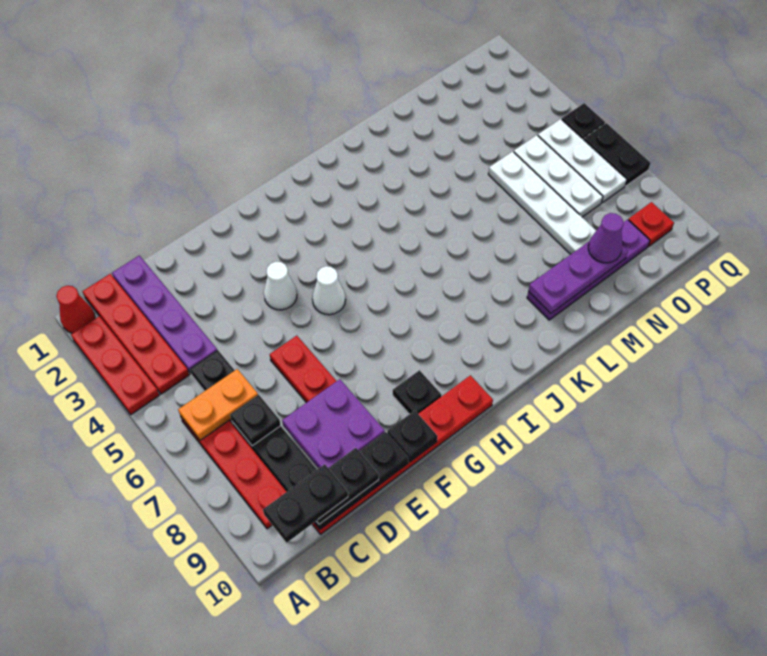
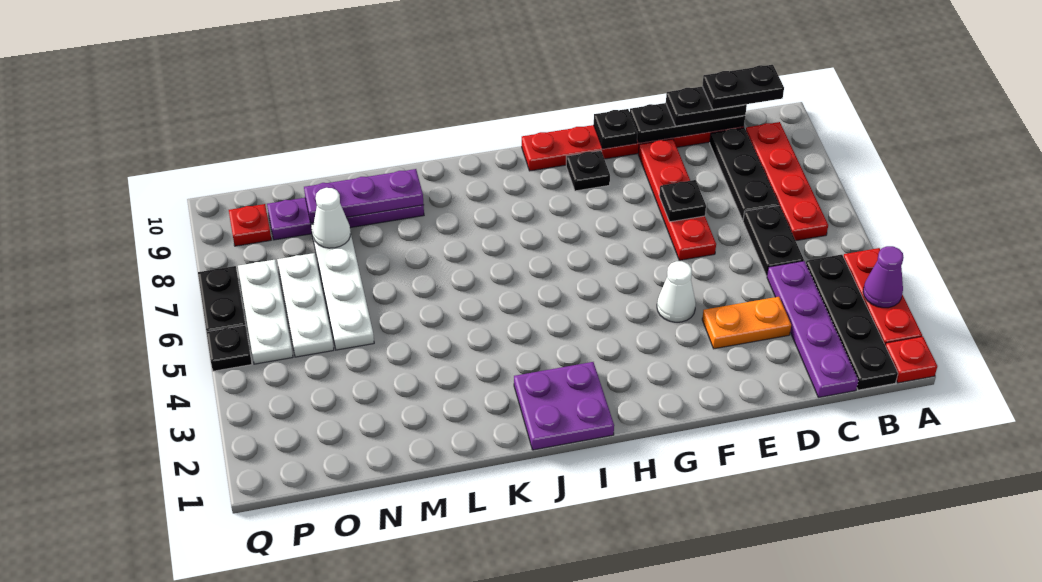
red cone A1 level 1 -> red plate A1 level 1
red plate B1:B4 level 1 -> black plate B1:B4 level 1
orange plate B6:C6 level 2 -> orange plate D3:E3 level 1
black plate C7 level 2 -> black plate E7 level 2
purple plate D8:E9 level 2 -> purple plate I1:J2 level 1
white cone G5 level 1 -> white cone N8 level 2
purple cone N9 level 3 -> purple cone A3 level 2

